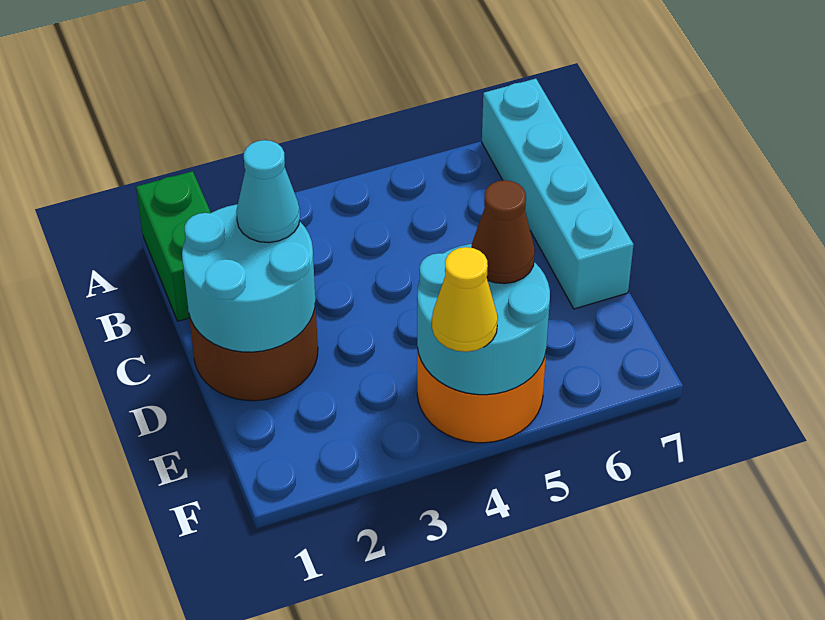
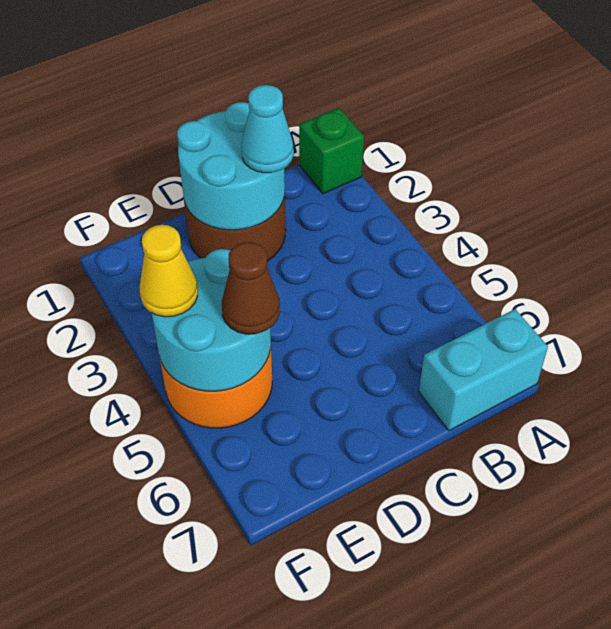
green brick A1:B1 level 1 -> green brick A1 level 1
cyan brick A7:D7 level 1 -> cyan brick A7:B7 level 1

